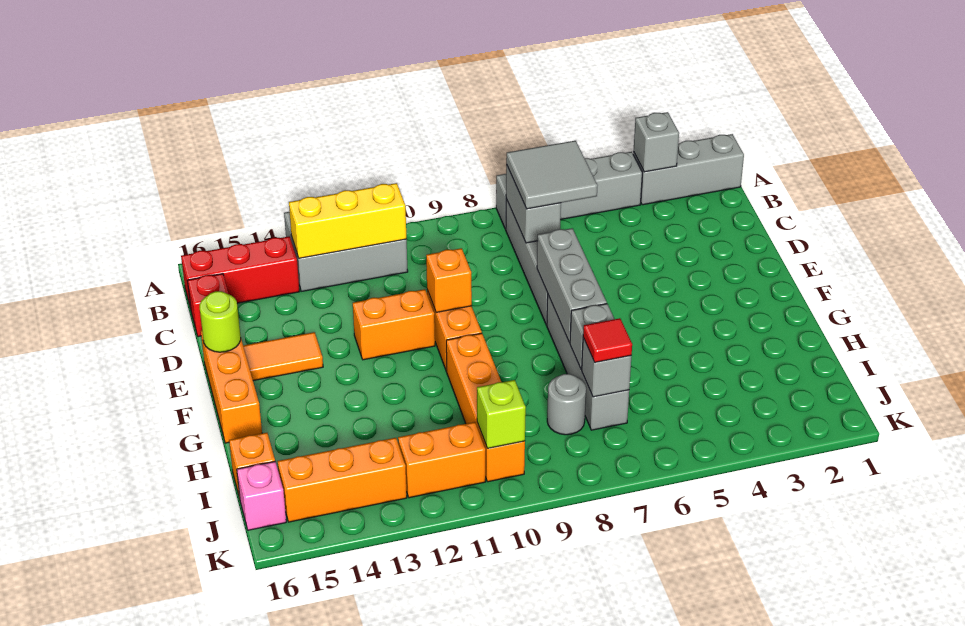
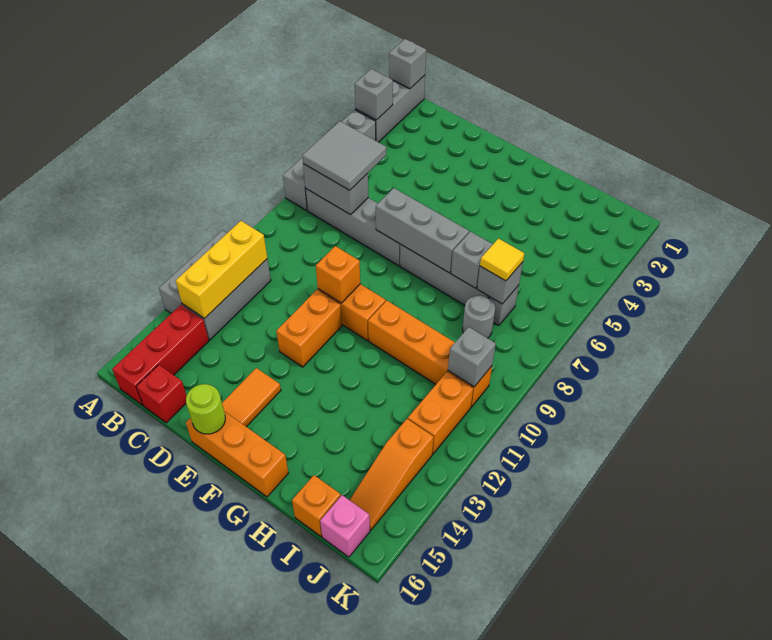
none -> grey brick A1 level 2
red tile I7 level 3 -> yellow tile I7 level 3
lime brick J10 level 2 -> grey brick J10 level 2
orange brick J13:J15 level 1 -> orange slope J13:J15 level 1 top 13

